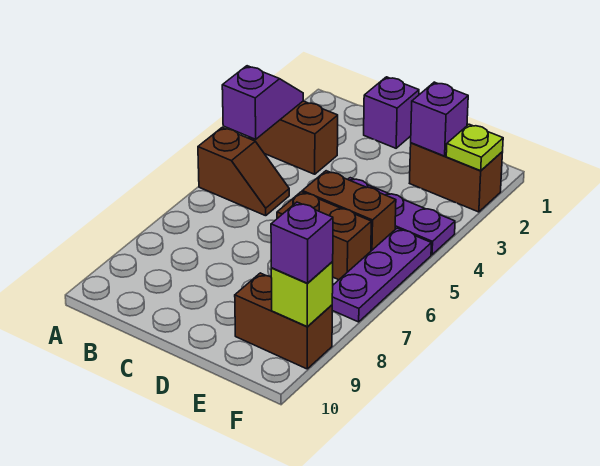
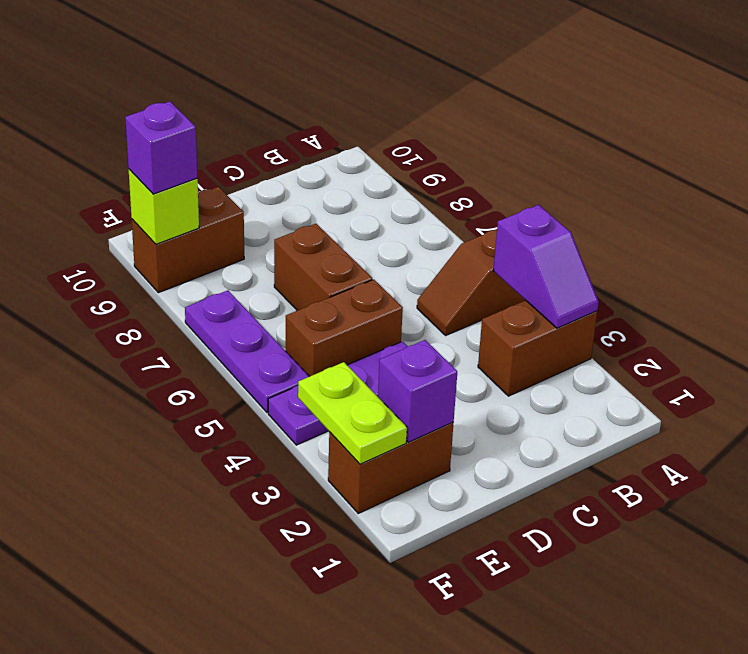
purple brick C1 level 1 -> none
brown brick D6:E6 level 1 -> brown brick D6:D7 level 1
lime plate F2 level 2 -> lime plate F2:F3 level 2

